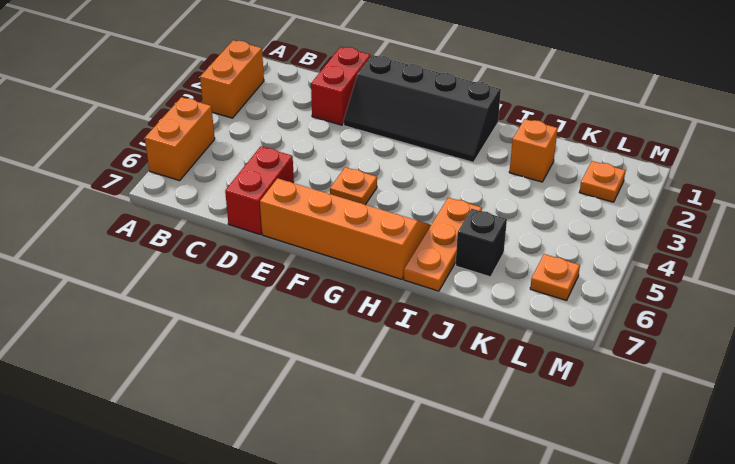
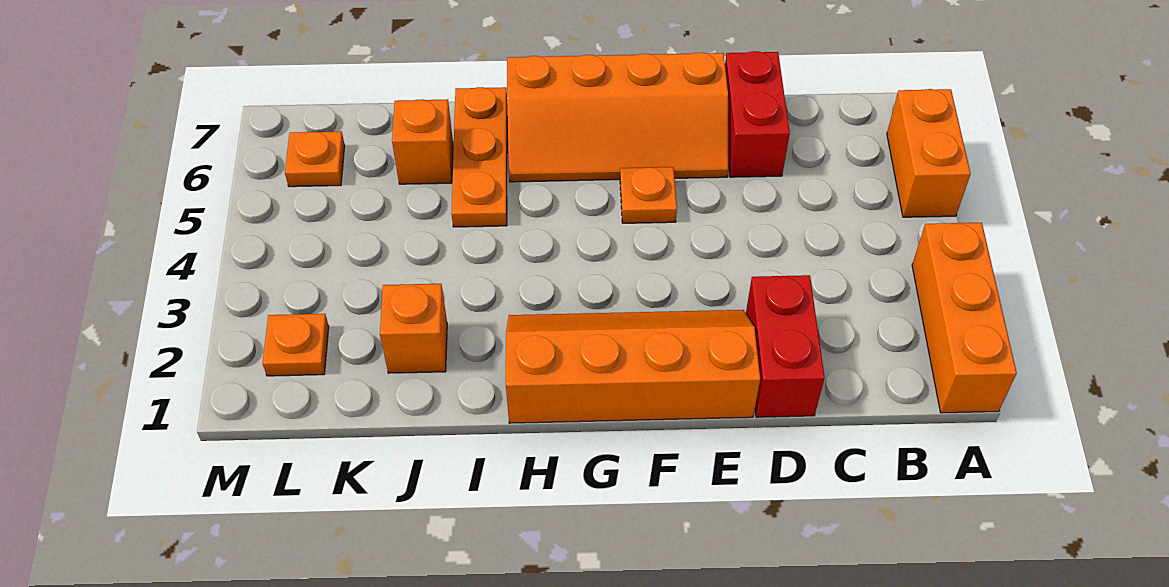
orange brick A2:A3 level 1 -> orange brick A1:A3 level 1
black slope E1:H2 level 1 top 1 -> orange slope E1:H2 level 1 top 1
black brick J6 level 1 -> orange brick J6 level 1

